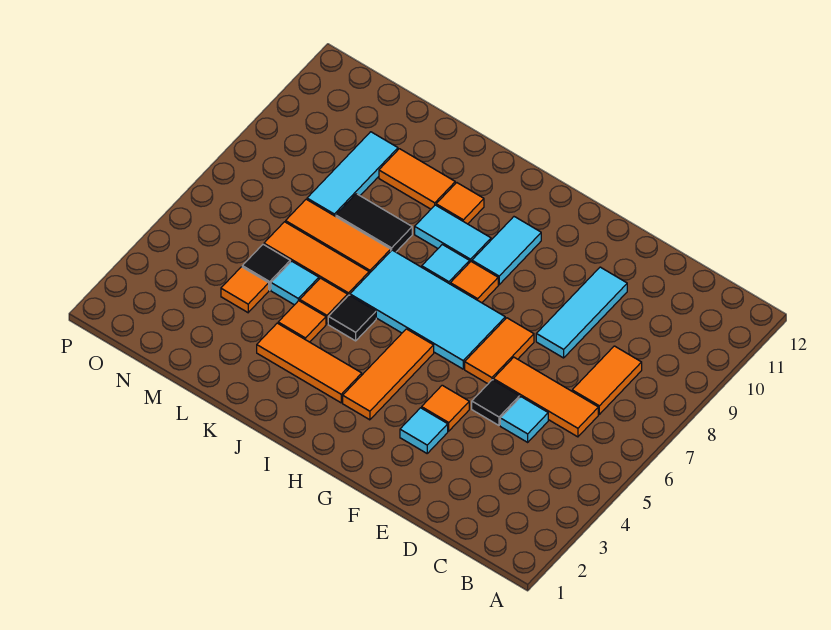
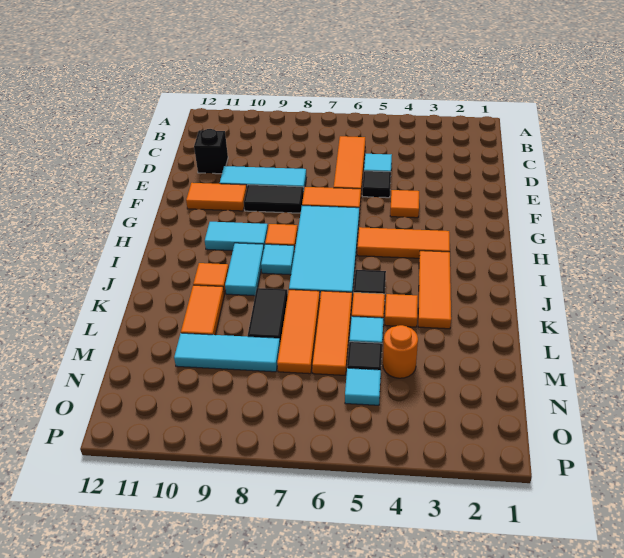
orange tile C7:C8 level 1 -> orange tile F10:F11 level 1
none -> black brick D11 level 1
cyan tile F3 level 1 -> cyan tile N5 level 1
none -> black tile F8:F9 level 1
orange tile M4 level 1 -> orange round brick M4 level 1

